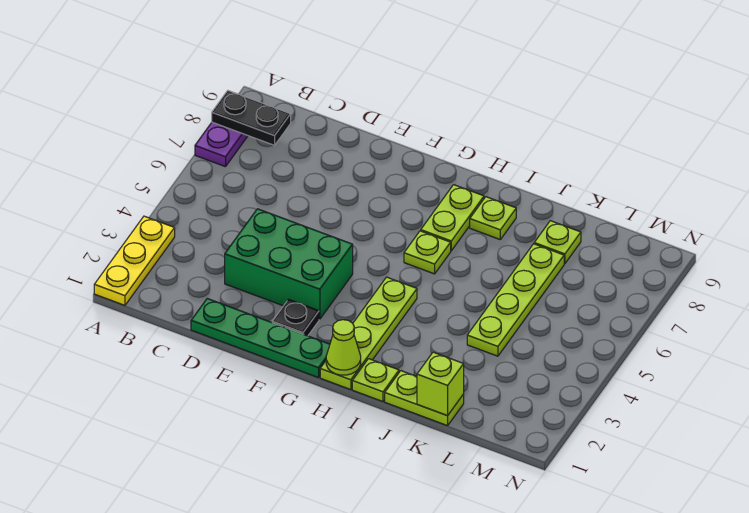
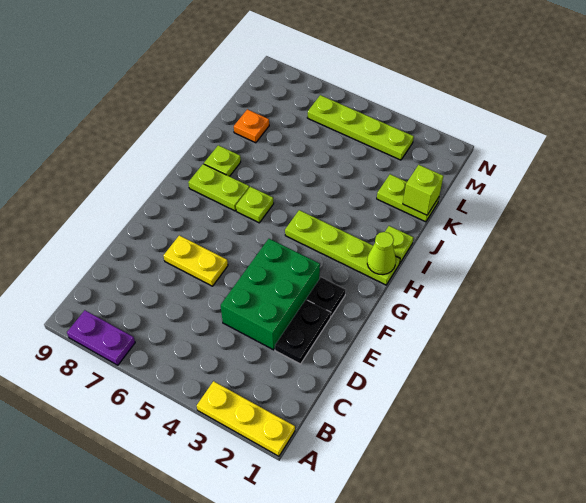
black plate A8:B8 level 2 -> black plate D2:E2 level 1
green plate D1:G1 level 1 -> none
none -> yellow plate E6:E7 level 1
lime plate J1:K1 level 1 -> lime plate K1:K2 level 1
lime plate K4:K7 level 1 -> lime plate M3:M6 level 1
lime plate K8 level 1 -> orange plate K8 level 1

